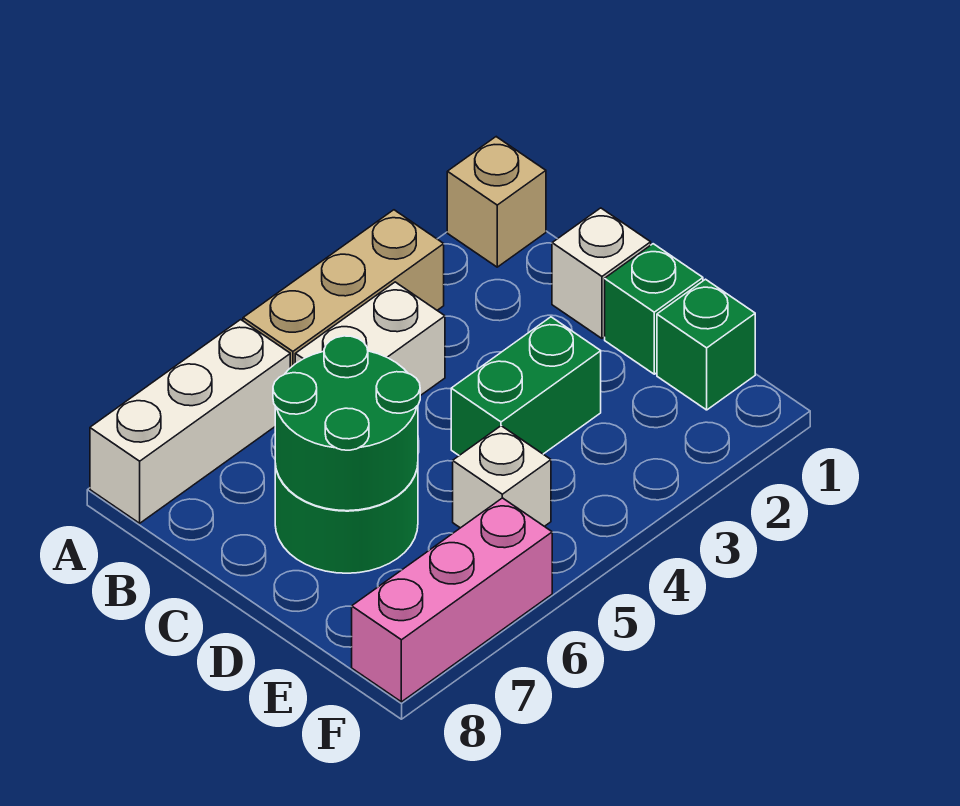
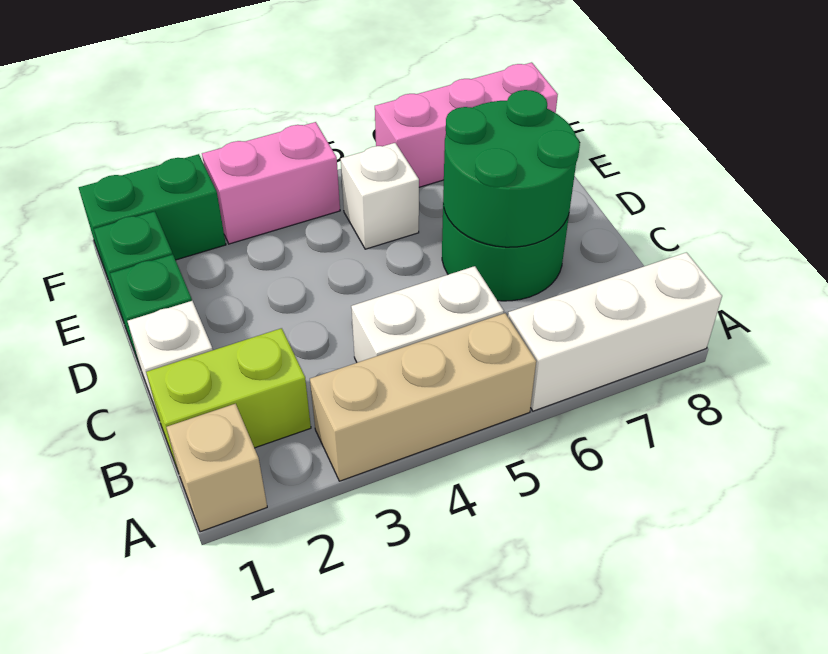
none -> lime brick B1:B2 level 1
green brick D3:D4 level 1 -> green brick F1:F2 level 1
none -> pink brick F3:F4 level 1

